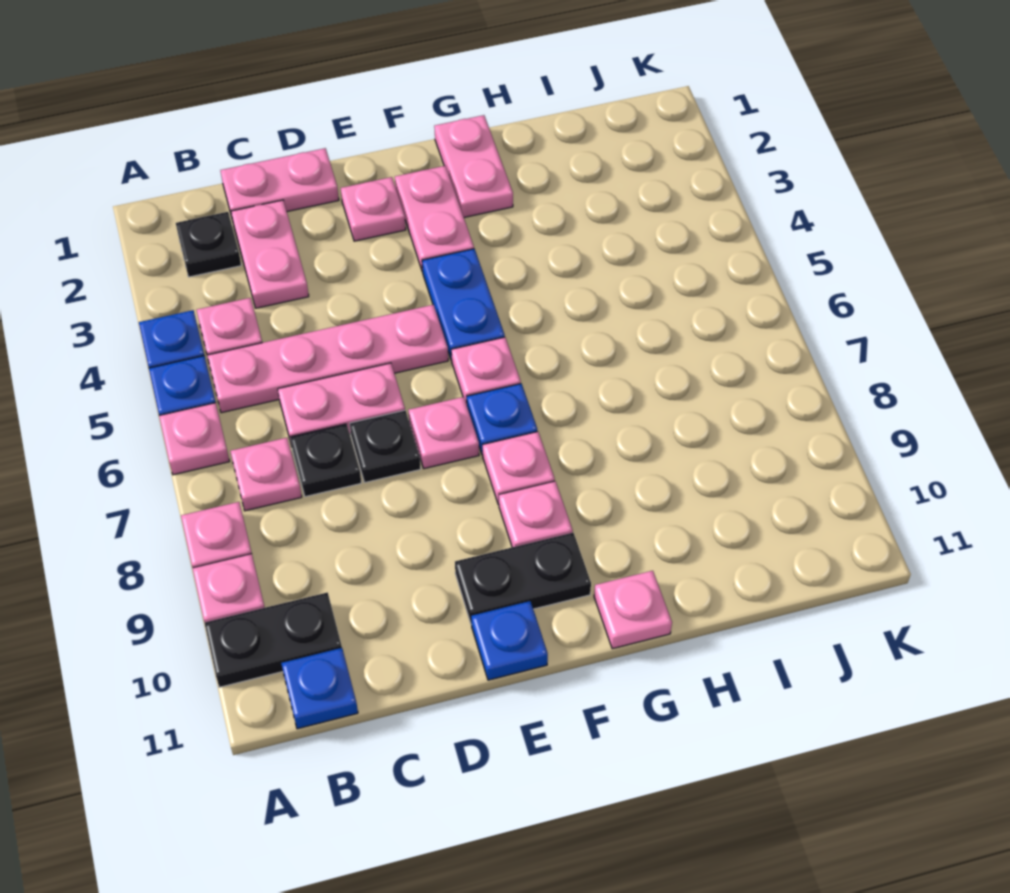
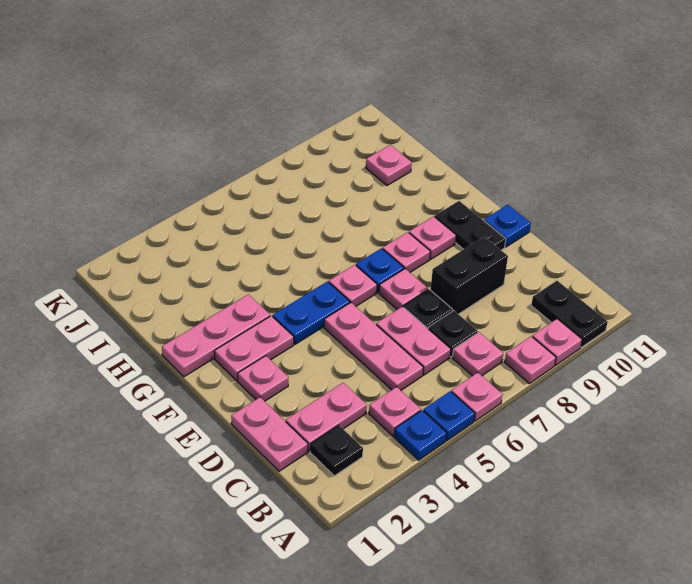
pink plate B5:E5 level 1 -> pink plate C5:E5 level 1
blue plate B11 level 1 -> none
none -> black brick D8:D9 level 1
pink plate G1:G2 level 1 -> pink plate G1:G3 level 1
pink plate G11 level 1 -> pink plate I10 level 1

